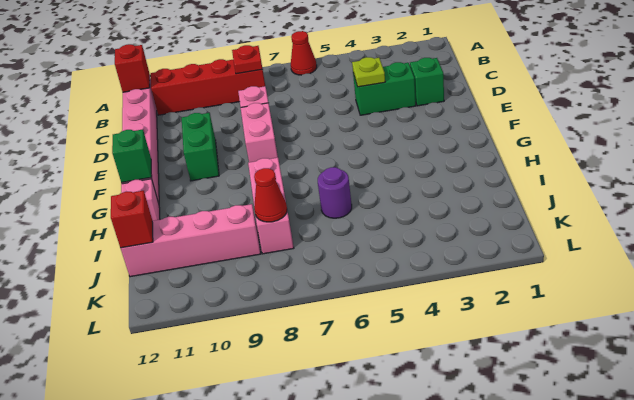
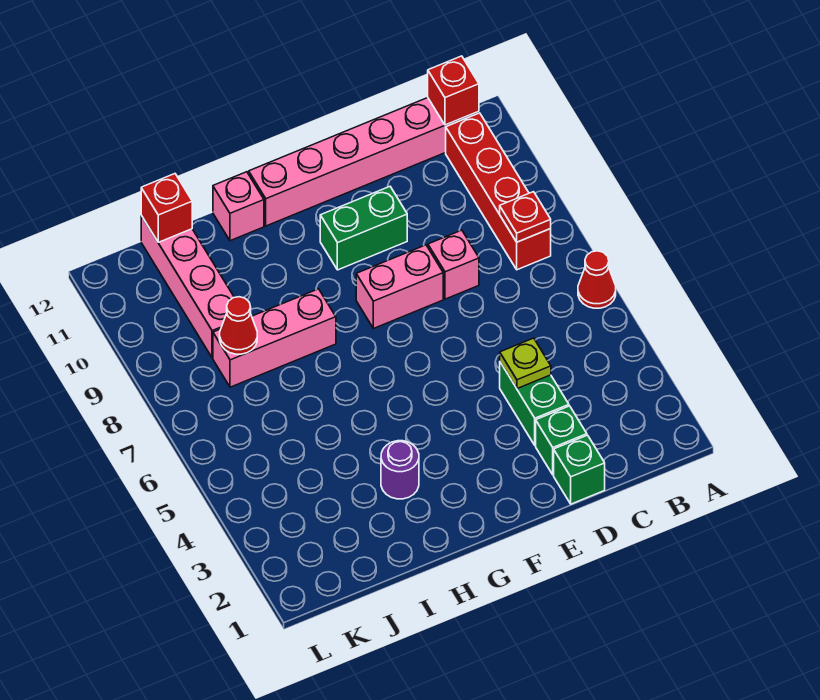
green brick G12 level 2 -> green brick D1 level 1
purple round brick I6 level 1 -> purple round brick H3 level 1

